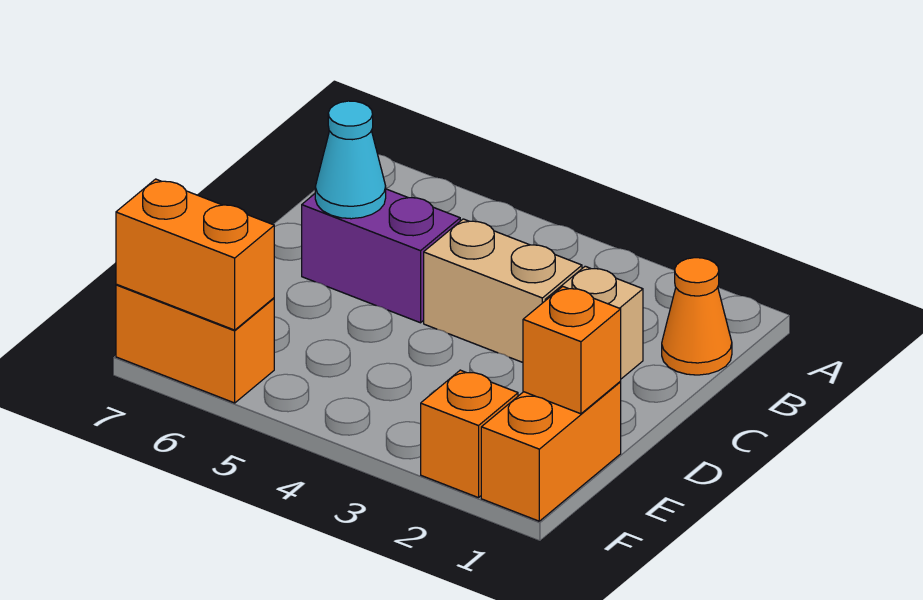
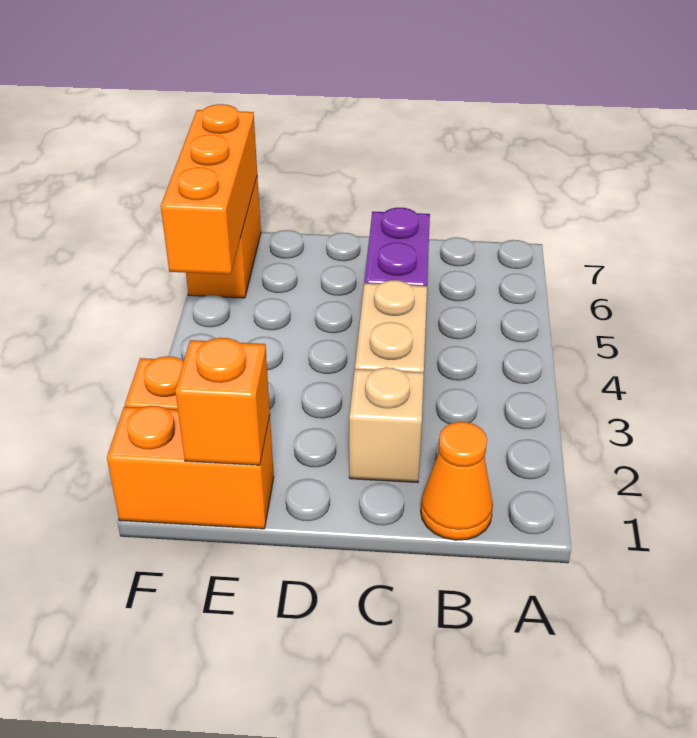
cyan cone C6 level 2 -> none
orange brick F6:F7 level 2 -> orange brick F5:F7 level 2

